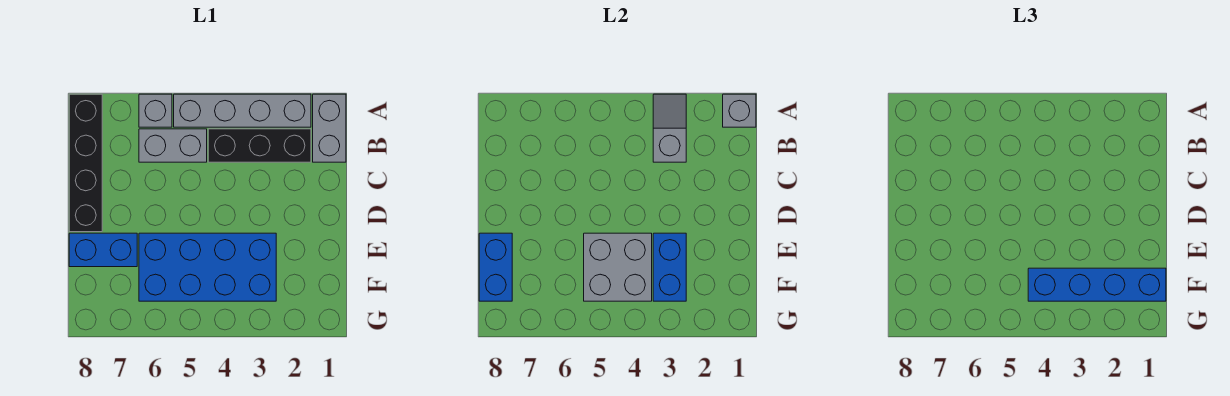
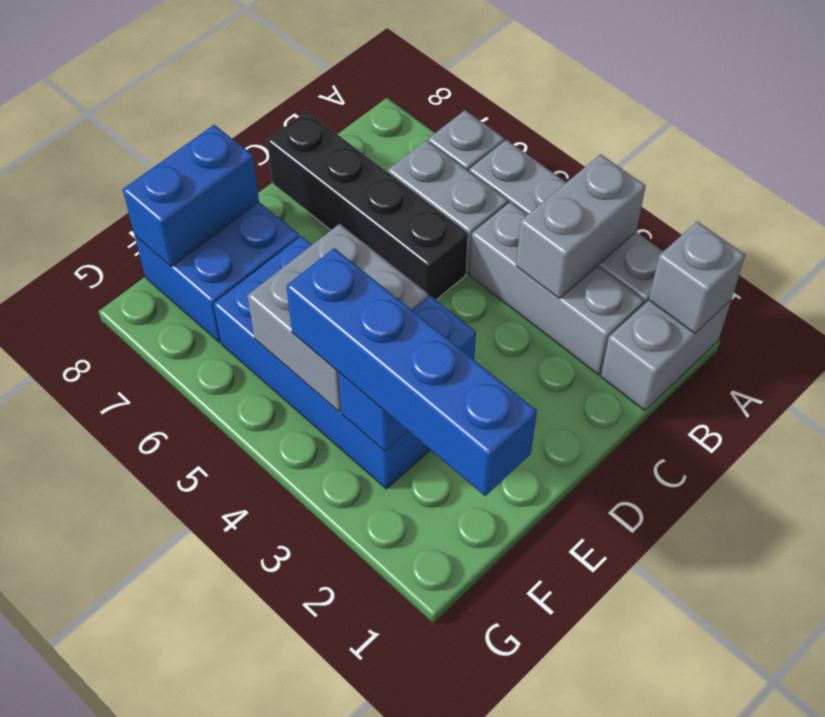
grey slope A3:B3 level 2 top B -> grey brick A3:B3 level 2
black brick A8:D8 level 1 -> black brick C5:C8 level 1
black brick B2:B4 level 1 -> grey brick B2:B4 level 1
blue brick E7:E8 level 1 -> blue brick E7:F8 level 1

